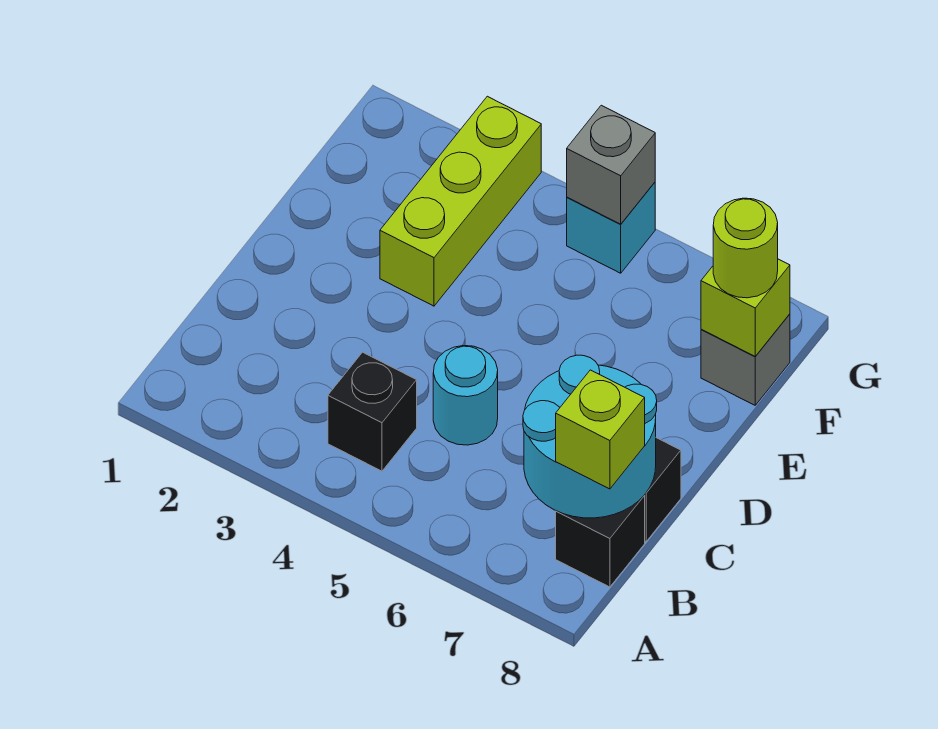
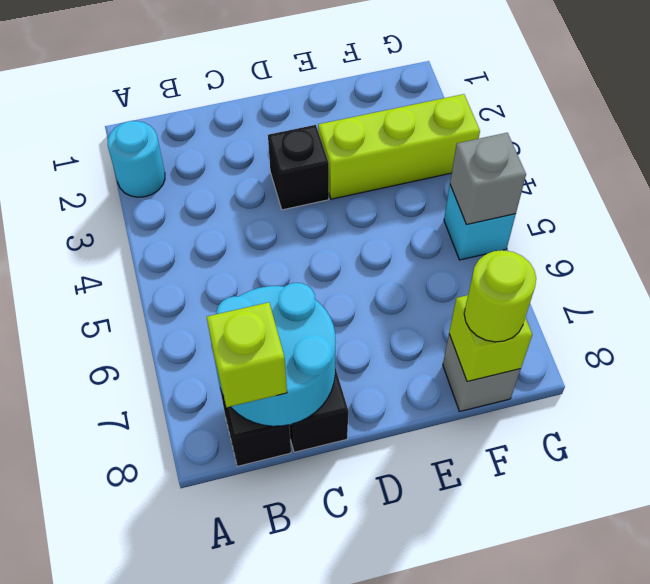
black brick B4 level 1 -> black brick D3 level 1
cyan round brick C5 level 1 -> cyan round brick A2 level 1

